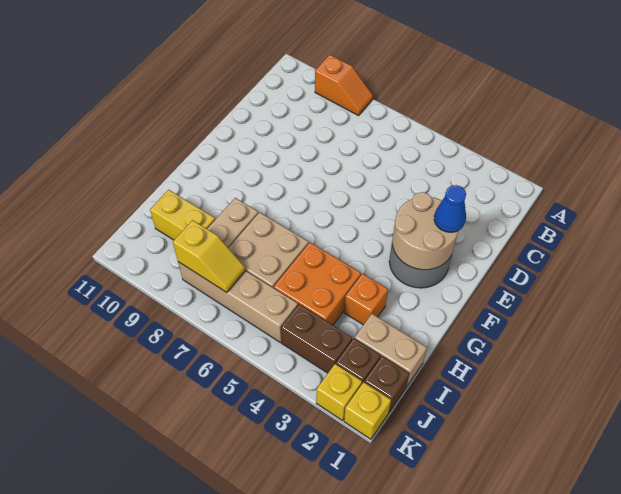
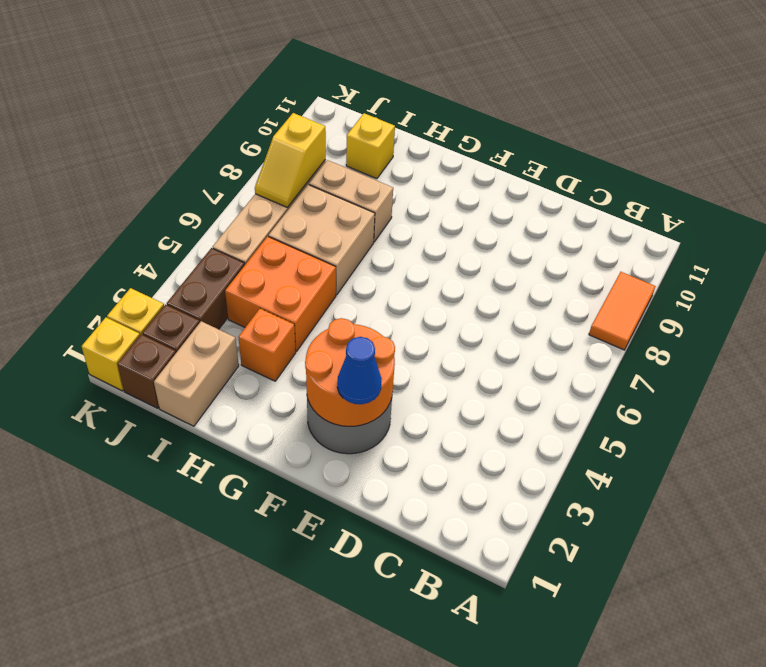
orange slope A8:A9 level 1 top 9 -> orange tile A8:A9 level 1
tan round brick E2:F3 level 2 -> orange round brick E2:F3 level 2
yellow brick I9:I10 level 1 -> yellow brick I10 level 1

